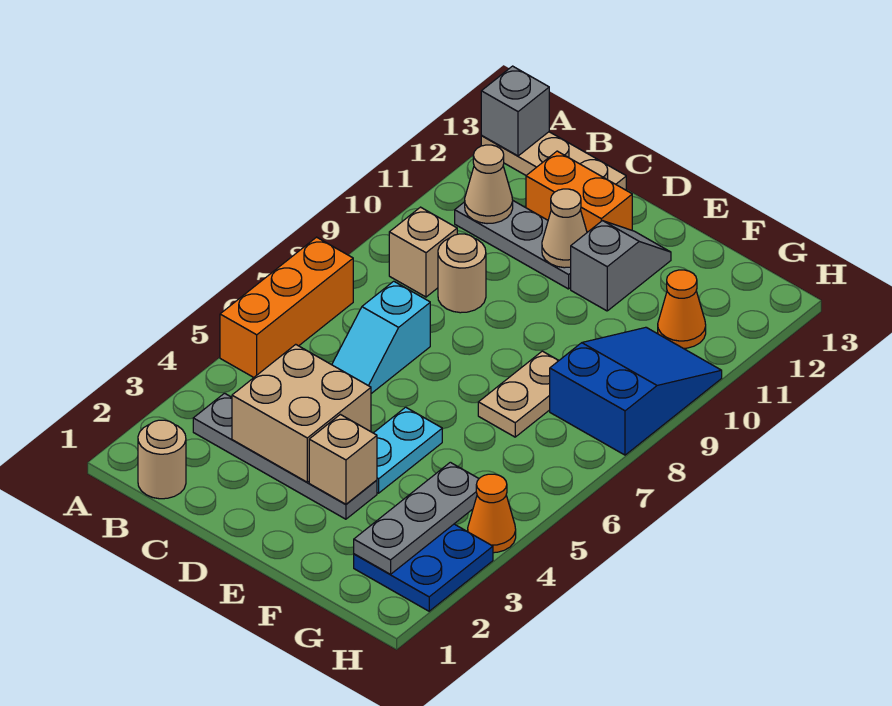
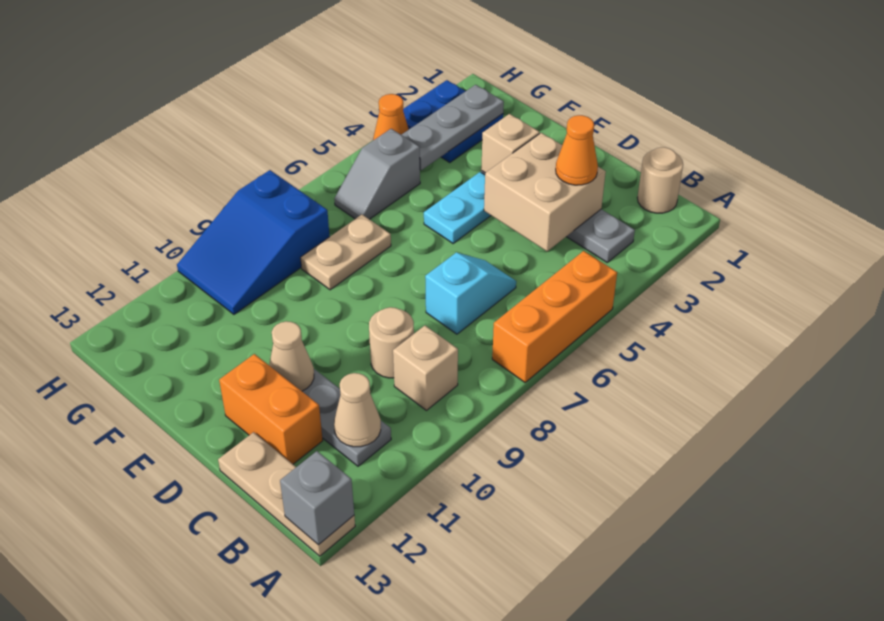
grey slope E11:E12 level 1 top 11 -> grey slope G5:G6 level 1 top 5
orange cone G11 level 1 -> orange cone C3 level 3

